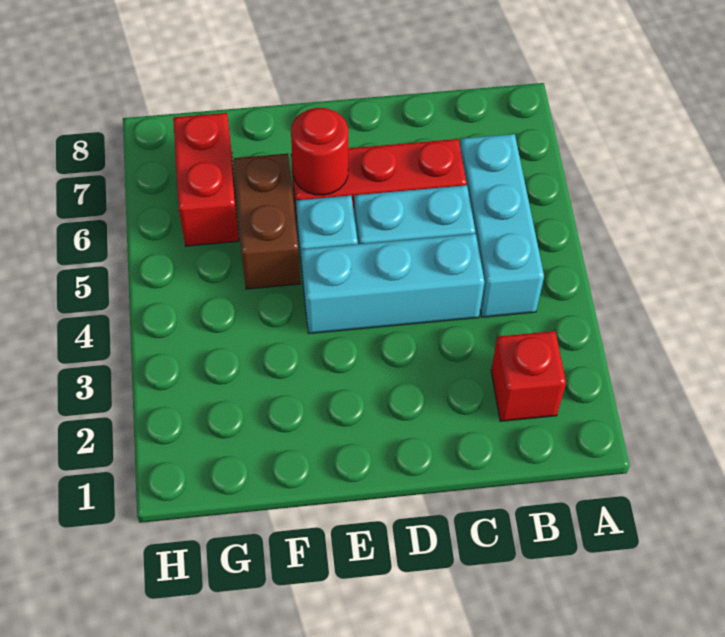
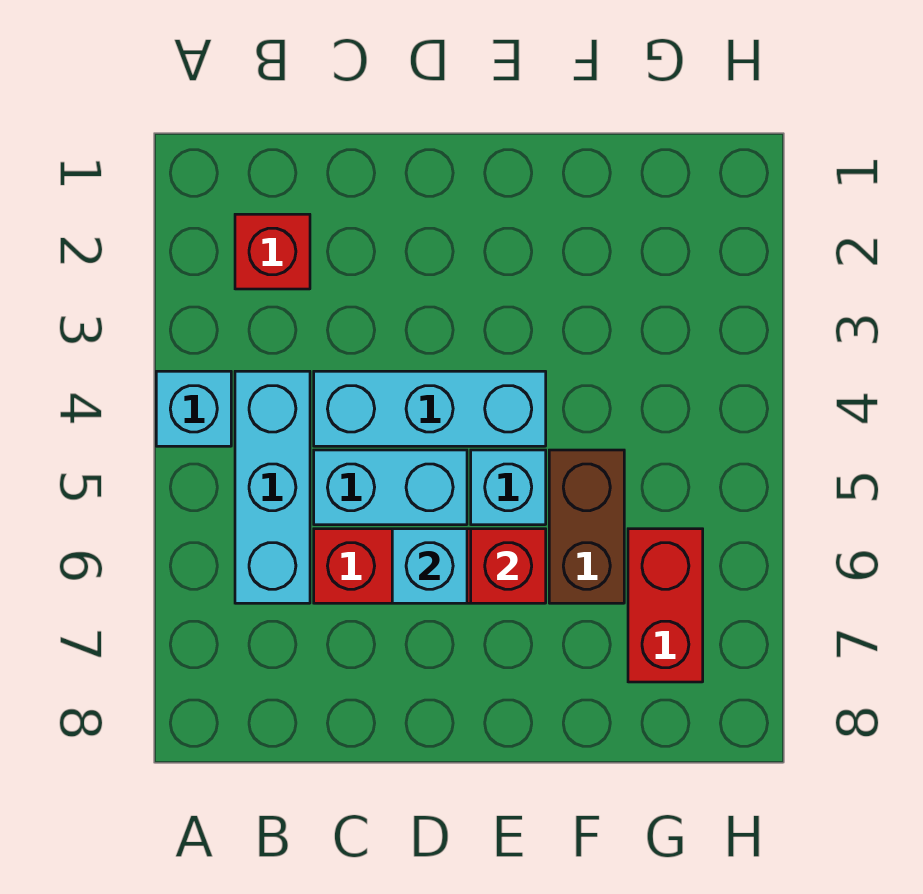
none -> cyan brick A4 level 1
none -> cyan brick D6 level 2
red round brick E6 level 2 -> red brick E6 level 2

